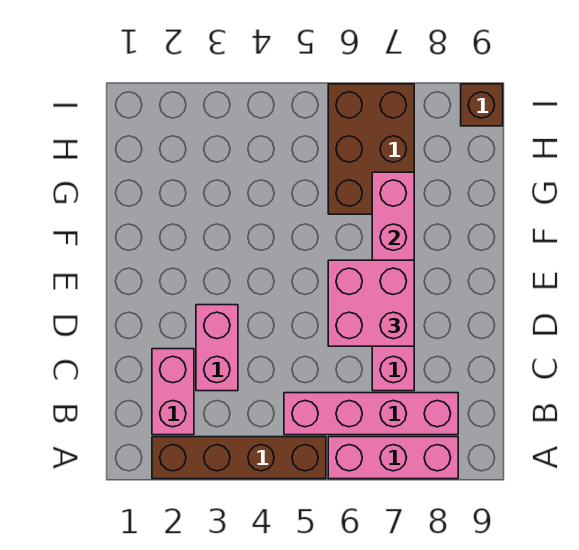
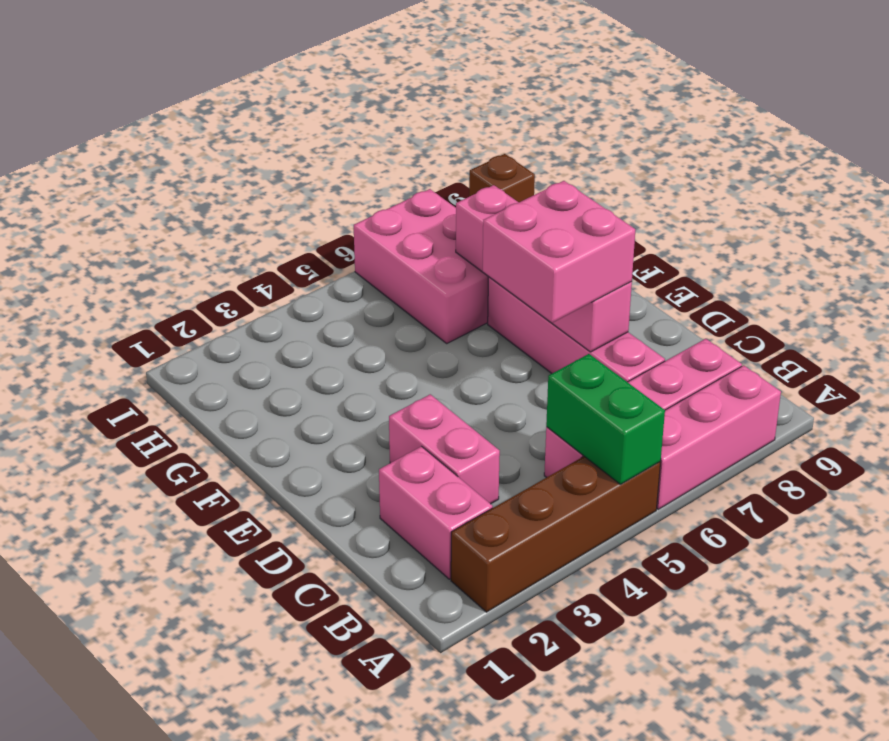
none -> green brick A5:B5 level 2
brown brick G6:I7 level 1 -> pink brick G6:I7 level 1

